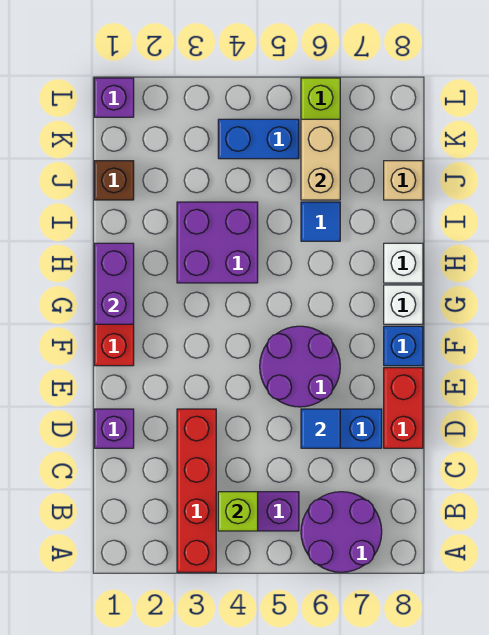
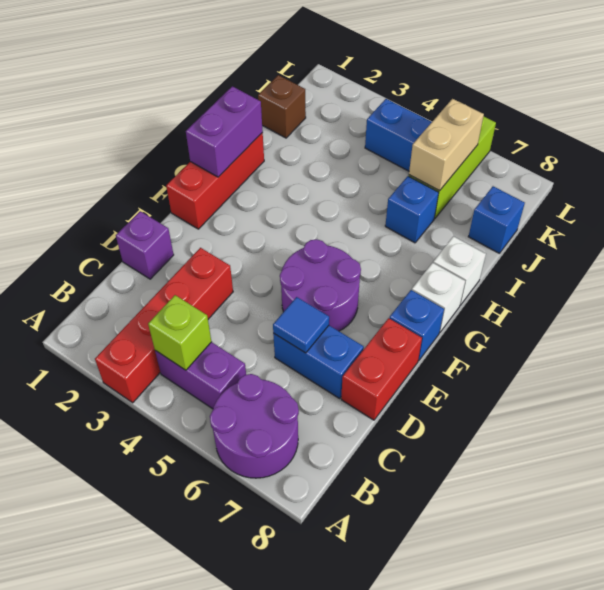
purple brick H3:I4 level 1 -> none
blue tile I6 level 1 -> blue brick I6 level 1
tan brick J8 level 1 -> blue brick J8 level 1
purple brick L1 level 1 -> none

